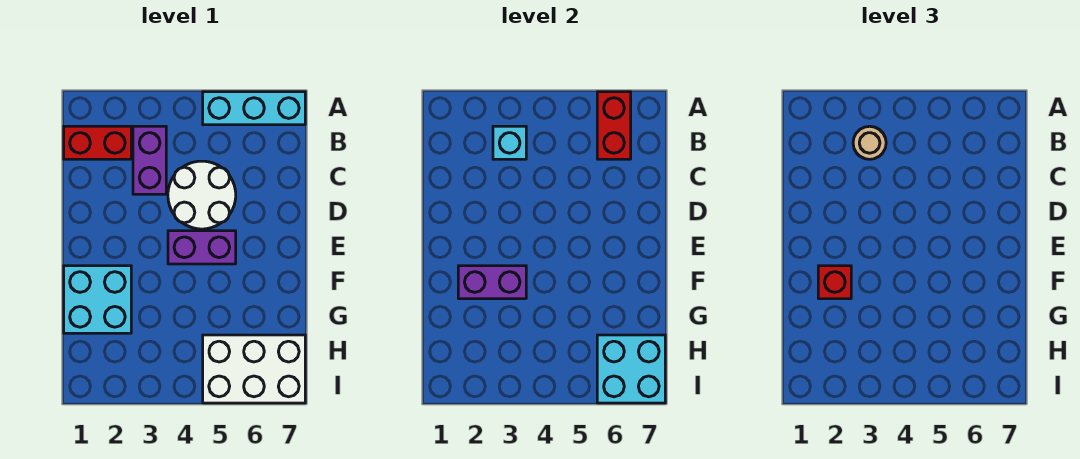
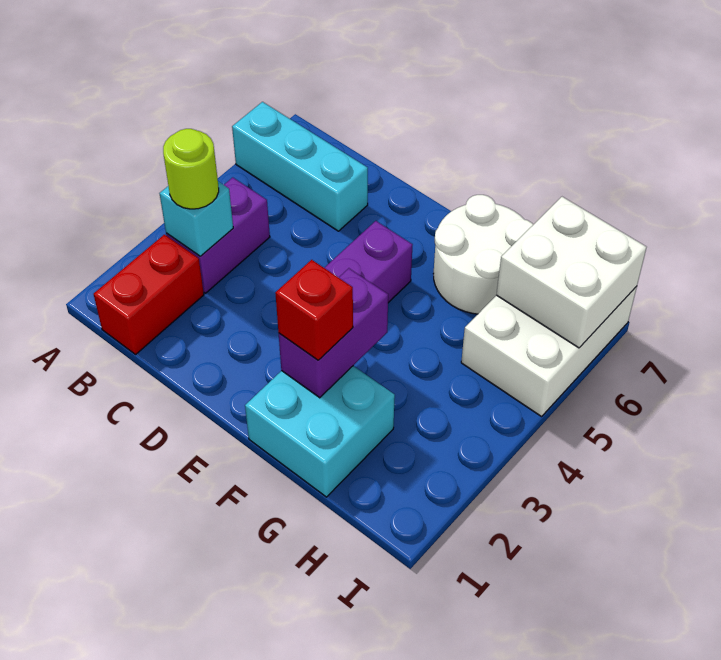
cyan brick A5:A7 level 1 -> cyan brick A6:C6 level 1
red brick A6:B6 level 2 -> none
purple brick B3:C3 level 1 -> purple brick B3:B4 level 1
tan round brick B3 level 3 -> lime round brick B3 level 3
white round brick C4:D5 level 1 -> white round brick F6:G7 level 1
cyan brick H6:I7 level 2 -> white brick H6:I7 level 2

